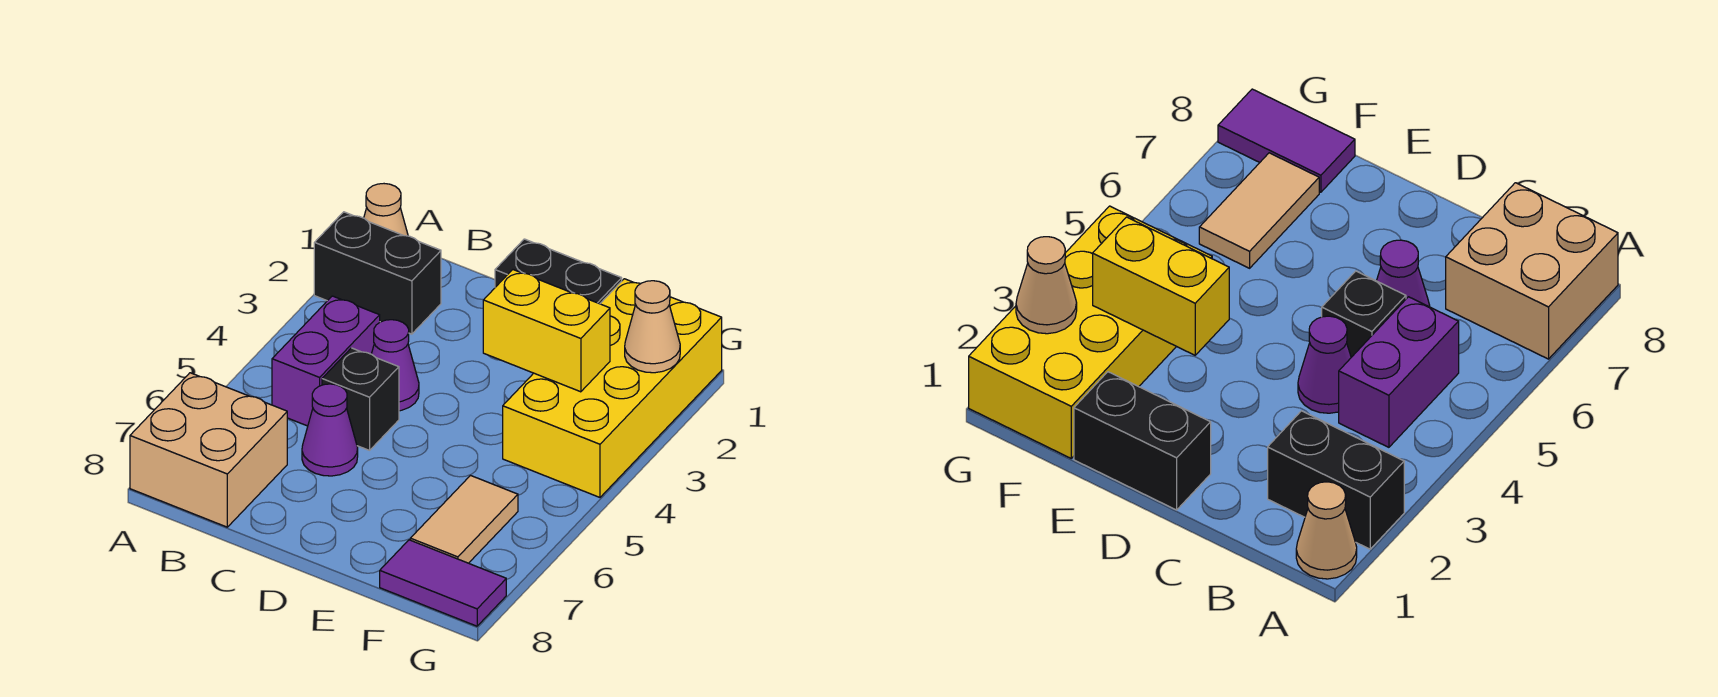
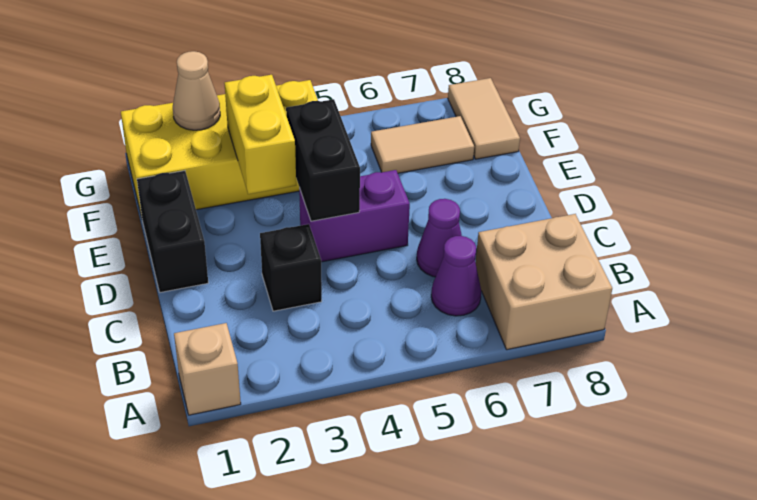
tan cone A1 level 1 -> tan brick A1 level 1
black brick A2:B2 level 1 -> black brick D4:E4 level 2
purple brick B4:B5 level 1 -> purple brick D4:D5 level 1
purple cone C4 level 1 -> purple cone B6 level 1
black brick C5 level 1 -> black brick C3 level 1
purple tile F8:G8 level 1 -> tan tile F8:G8 level 1

